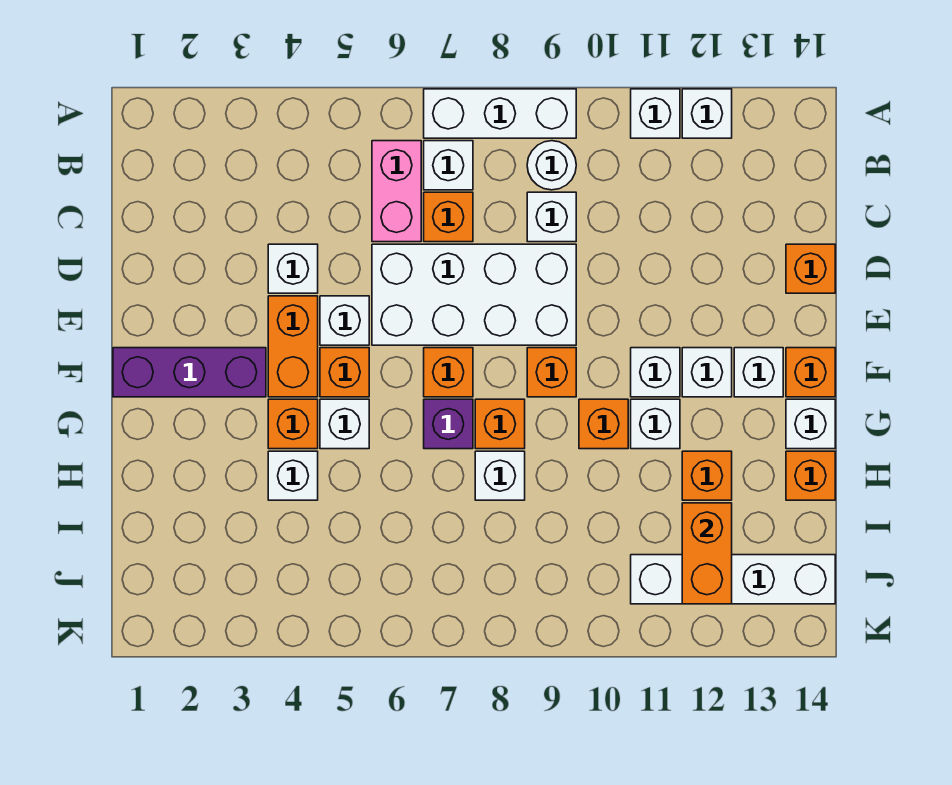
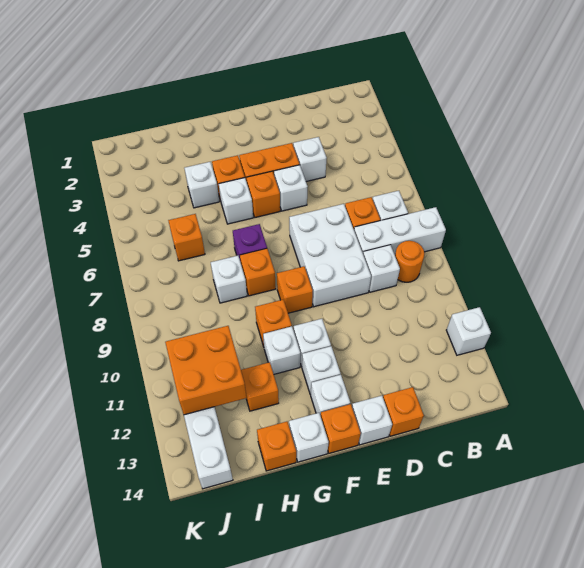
white brick A7:A9 level 1 -> white brick A8:C8 level 1
white brick A11 level 1 -> white brick E14 level 1
pink brick B6:C6 level 1 -> none
white round brick B9 level 1 -> orange round brick B9 level 1
white brick D6:E9 level 1 -> white brick D7:E9 level 1
purple brick F1:F3 level 1 -> none
orange brick F7 level 1 -> orange brick I6 level 1
orange brick I12:J12 level 2 -> orange brick I11:J12 level 2

